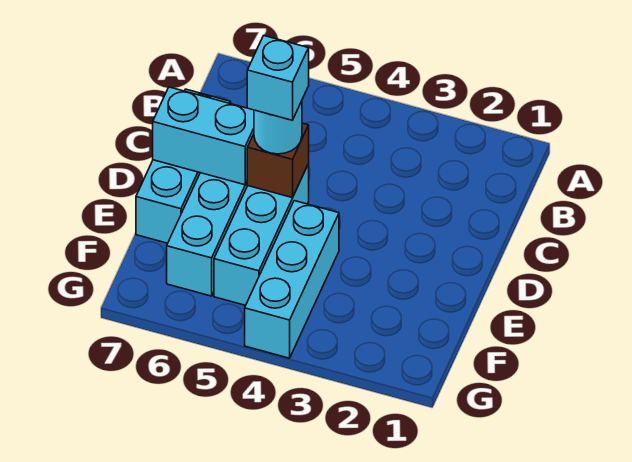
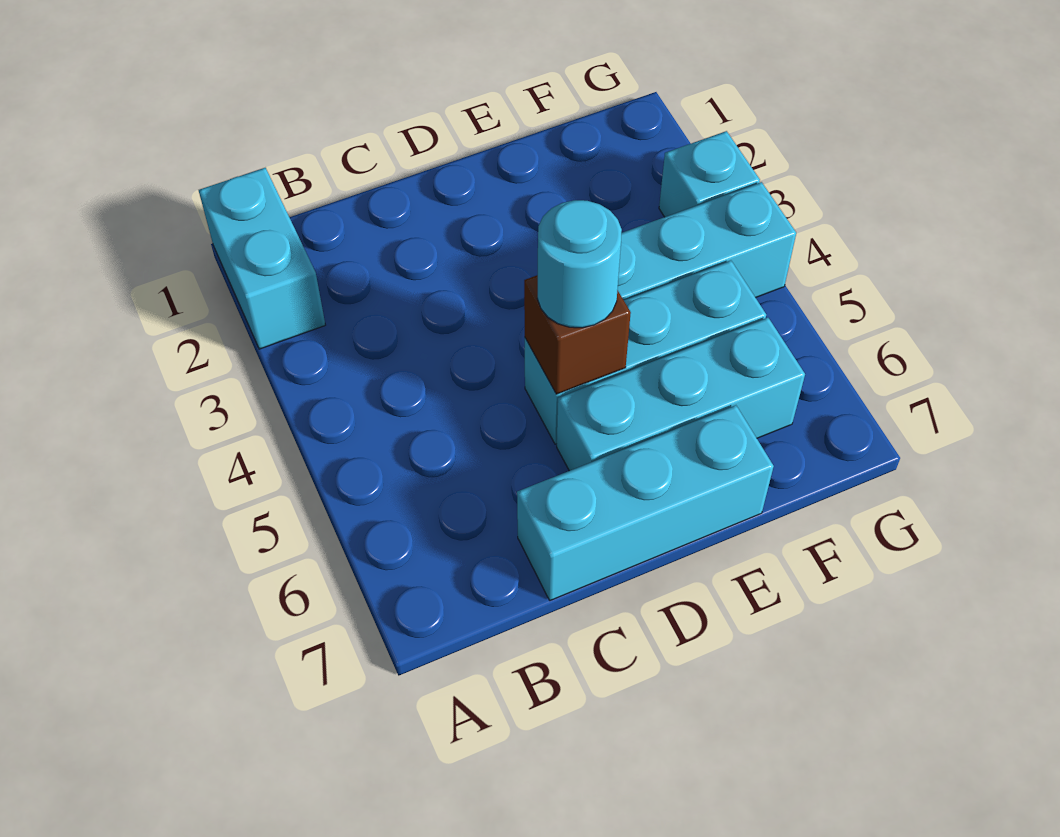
cyan brick D5 level 4 -> cyan brick G3 level 1
cyan brick D6:D7 level 2 -> cyan brick A1:A2 level 1

